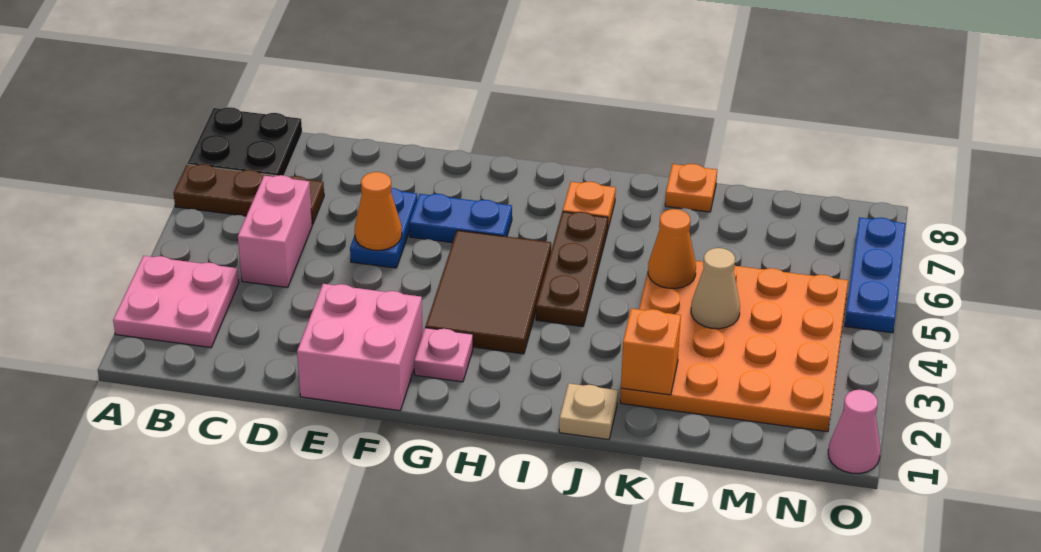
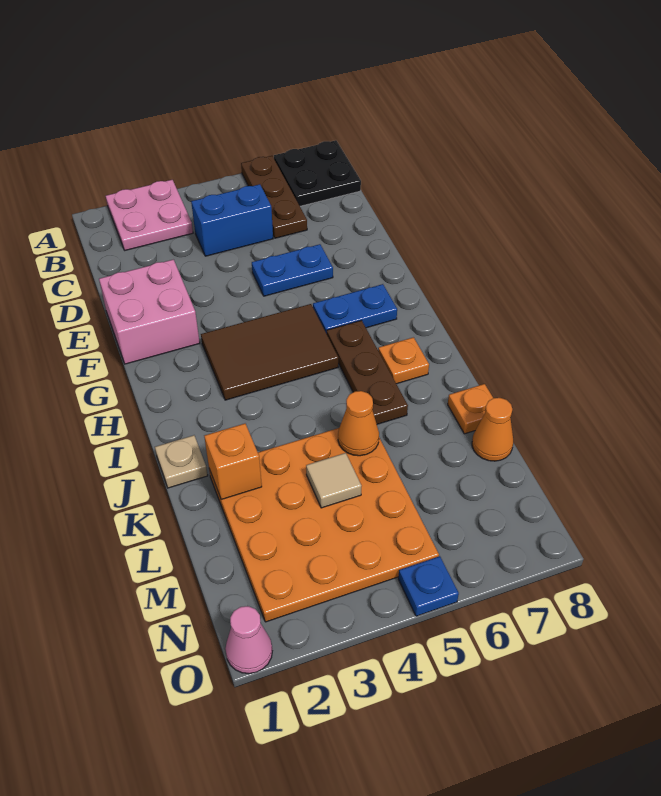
pink brick C4:C5 level 1 -> blue brick C4:C5 level 1
orange cone E5 level 2 -> orange cone L8 level 1
blue plate F6:G6 level 1 -> blue plate G6:G7 level 1
pink plate G2 level 1 -> none
brown plate I4:I6 level 1 -> brown plate H6:J6 level 1
tan cone L4 level 2 -> tan tile L4 level 2
blue plate O5:O7 level 1 -> blue plate O5 level 1

